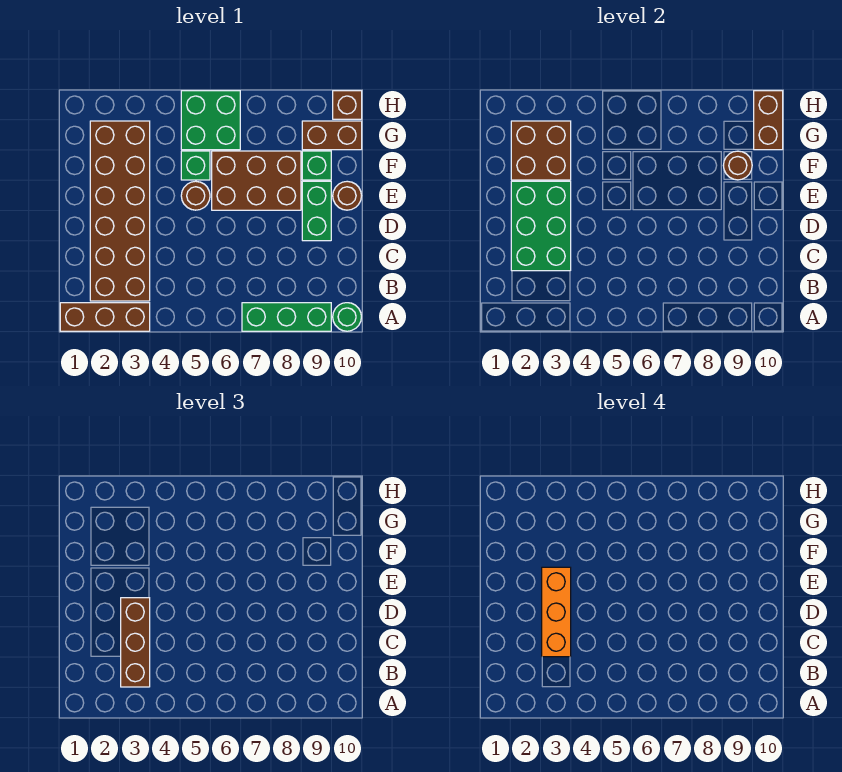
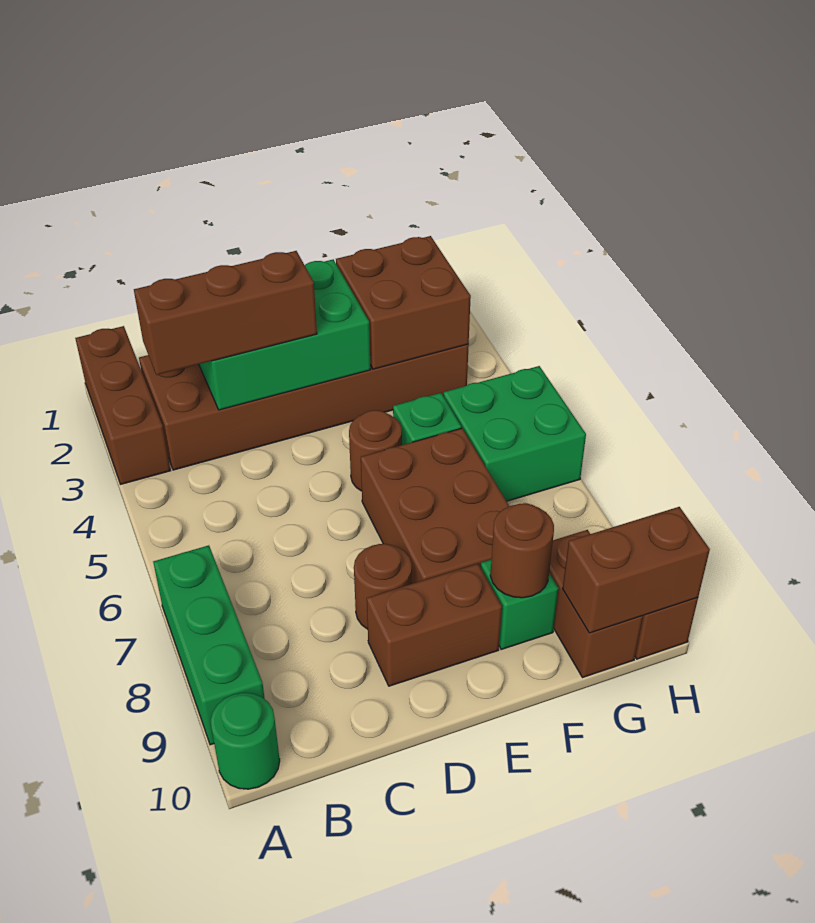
orange brick C3:E3 level 4 -> none
green brick D9:E9 level 1 -> brown brick D9:E9 level 1
brown round brick E10 level 1 -> brown round brick D8 level 1

